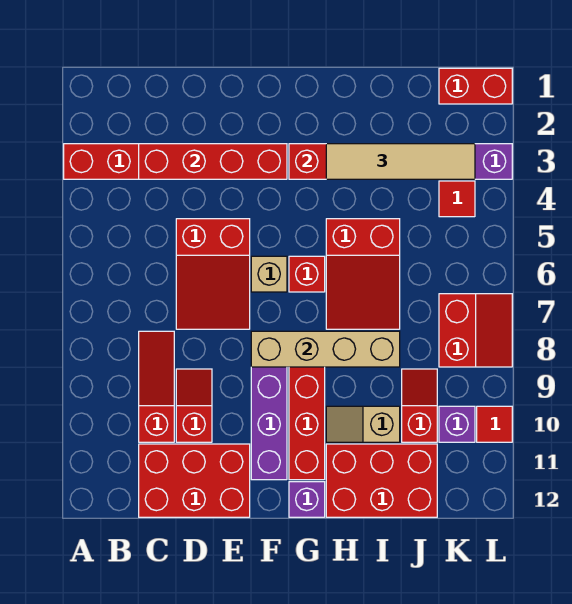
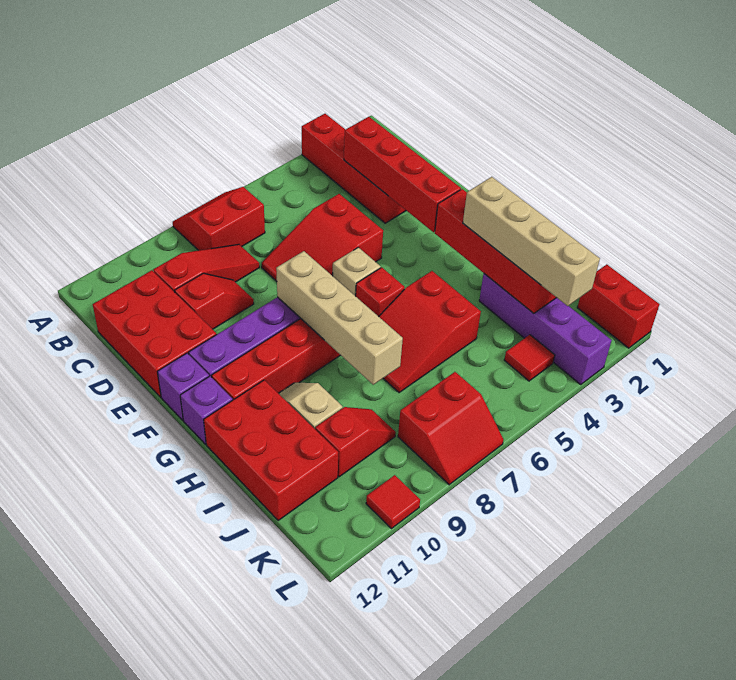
none -> red slope A7:B8 level 1 top B
tan tile H3:K3 level 3 -> tan brick H3:K3 level 3
purple brick K10 level 1 -> purple brick F12 level 1

